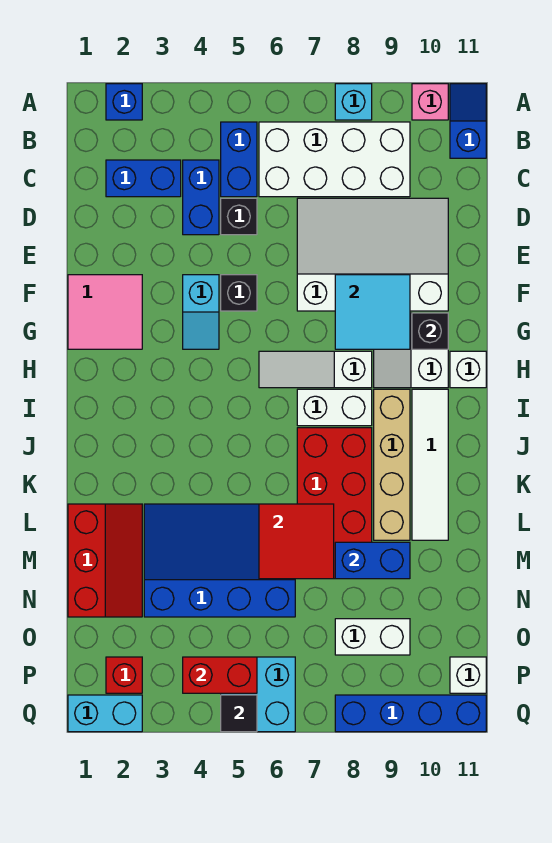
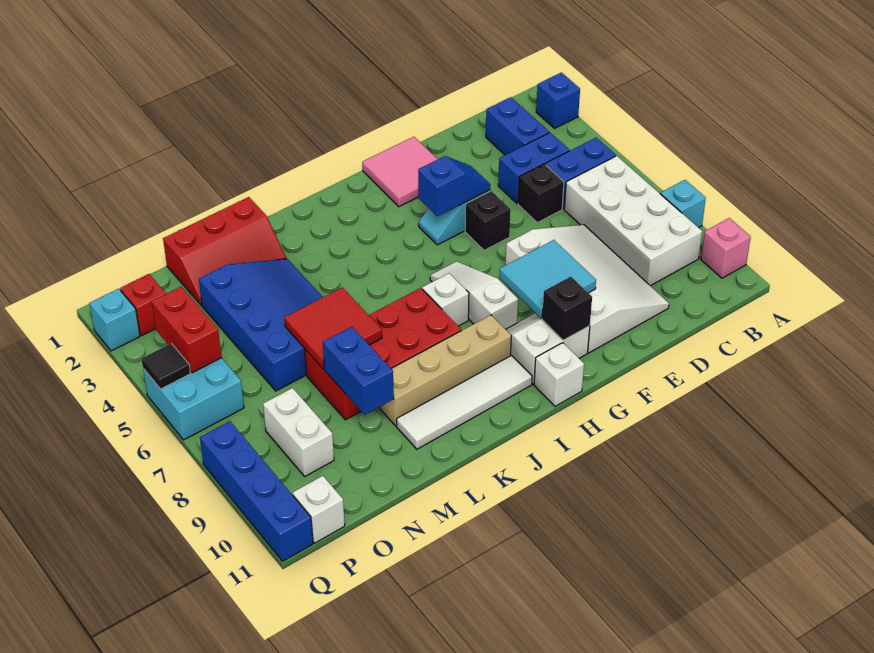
blue slope A11:B11 level 1 top B -> blue slope F4:G4 level 2 top G
white brick I7:I8 level 1 -> white brick I7 level 1
cyan brick Q1:Q2 level 1 -> cyan brick Q2 level 1

